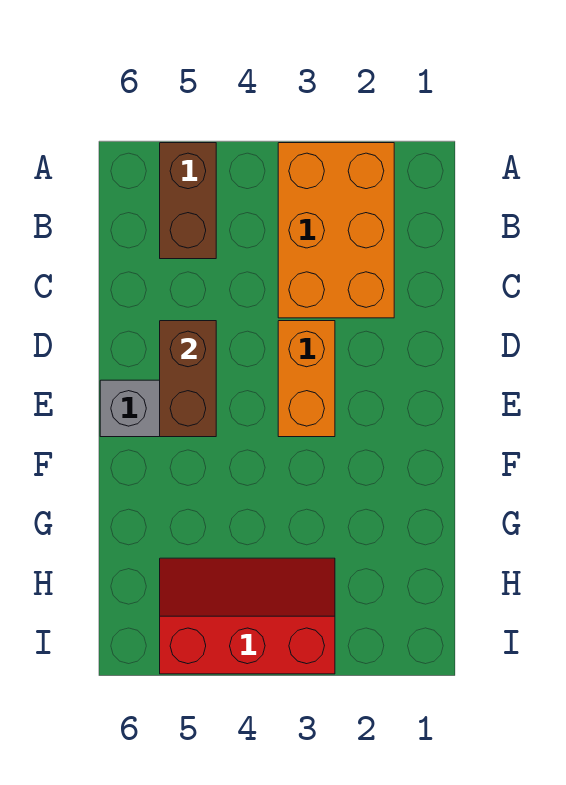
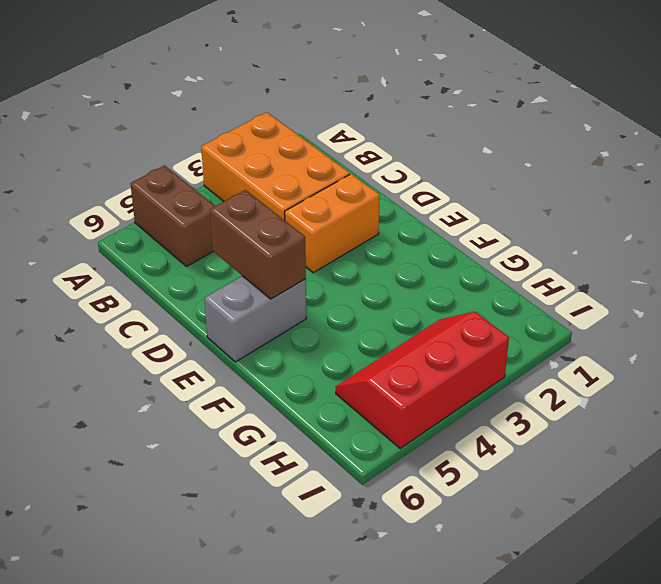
orange brick D3:E3 level 1 -> orange brick D2:D3 level 1

